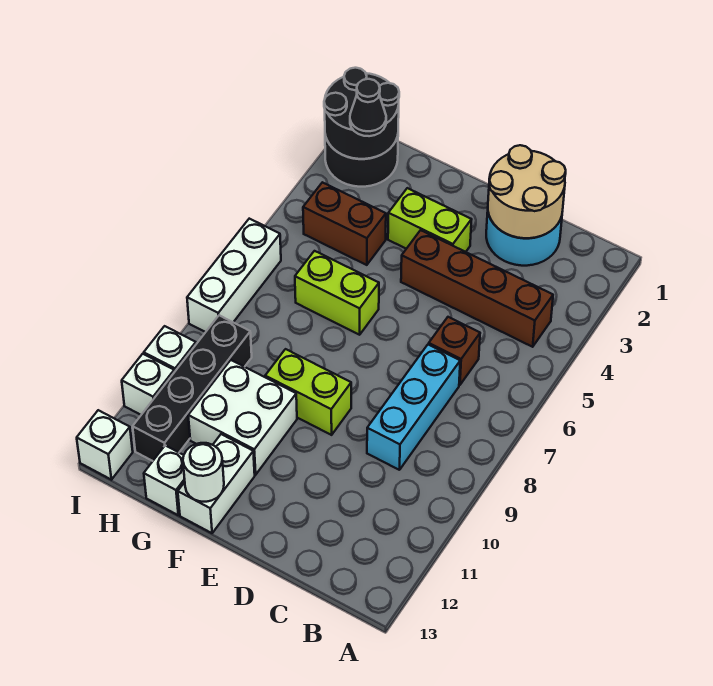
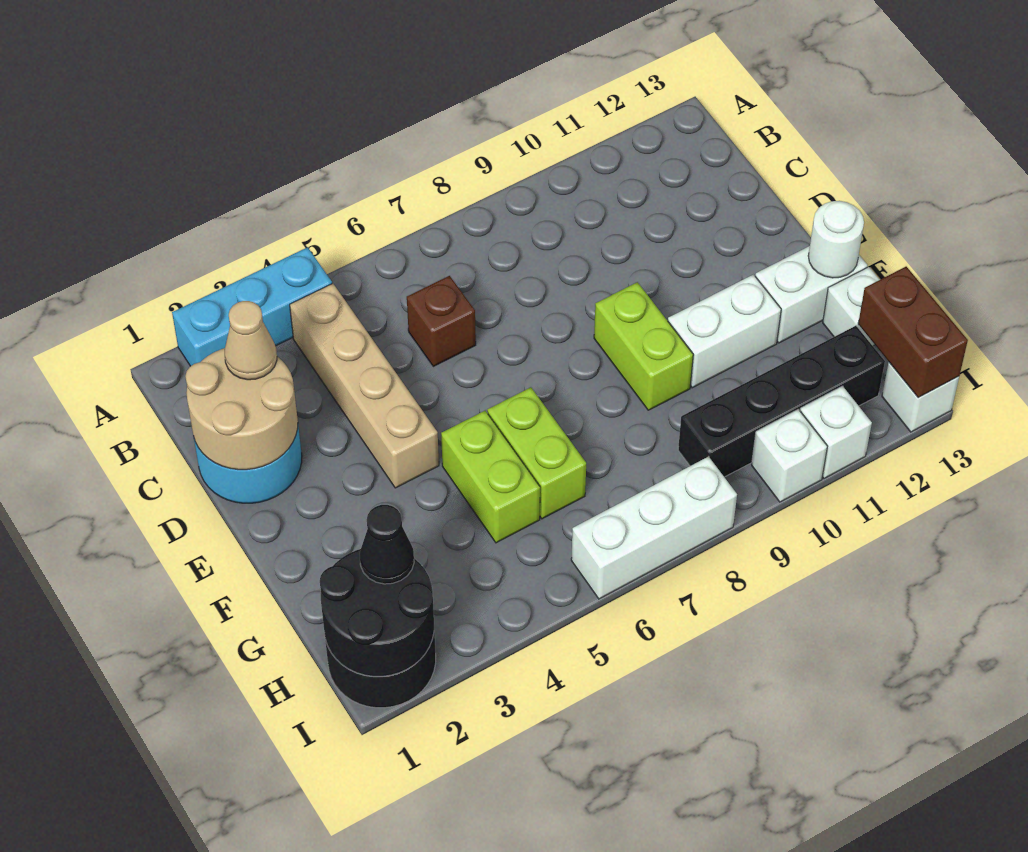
brown brick B4:E4 level 1 -> tan brick B4:E4 level 1
none -> tan cone C2 level 3
cyan brick C7:C9 level 1 -> cyan brick A2:A4 level 1
lime brick E3:F3 level 1 -> lime brick F5:G5 level 1
white brick F10:G11 level 1 -> white brick F10:F11 level 1
brown brick G4:H4 level 1 -> brown brick H13:I13 level 2

